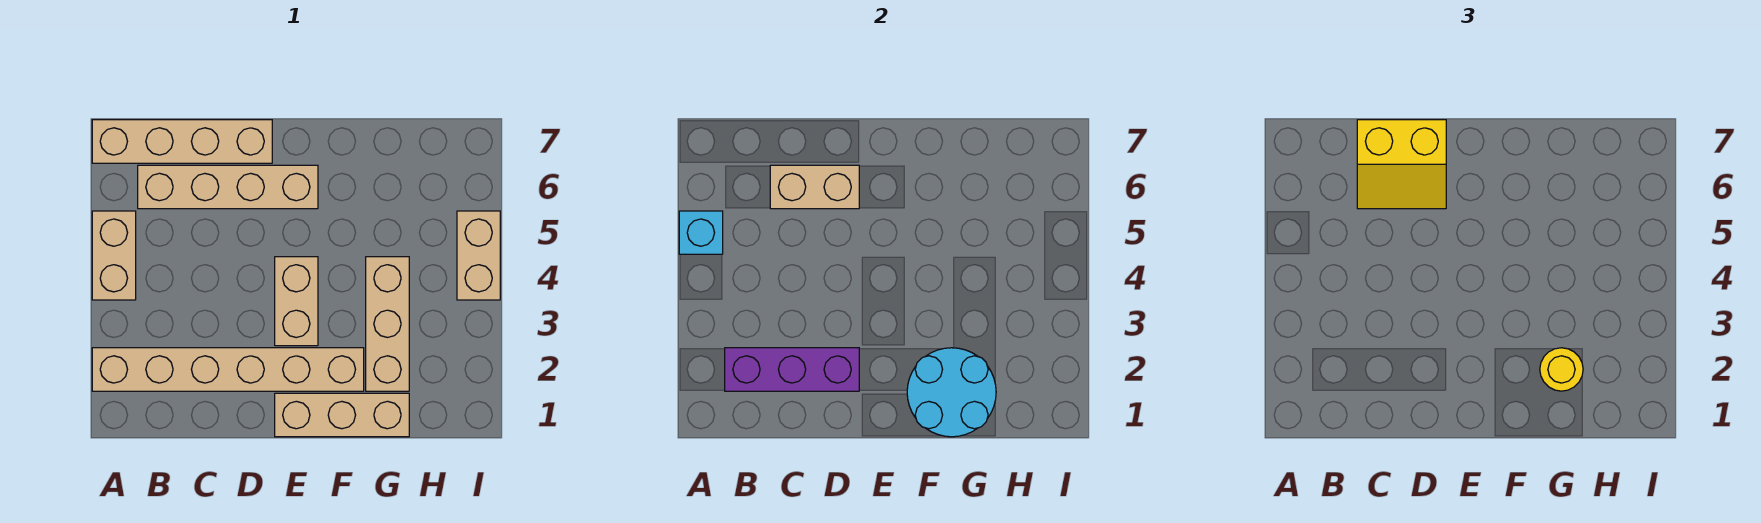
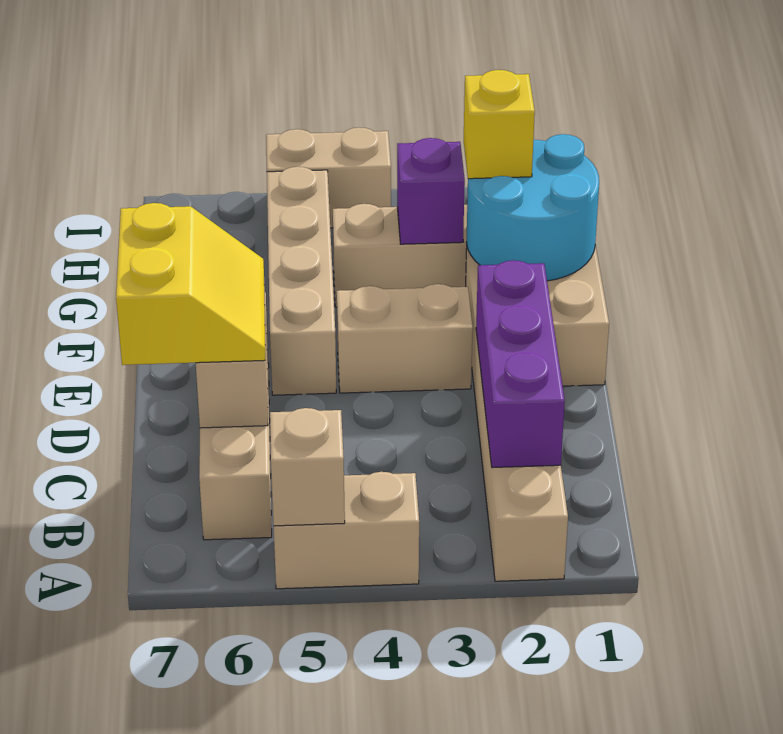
cyan brick A5 level 2 -> tan brick A5 level 2
tan brick A7:D7 level 1 -> tan brick E5:H5 level 1
yellow round brick G2 level 3 -> yellow brick G2 level 3
none -> purple brick G3 level 2

